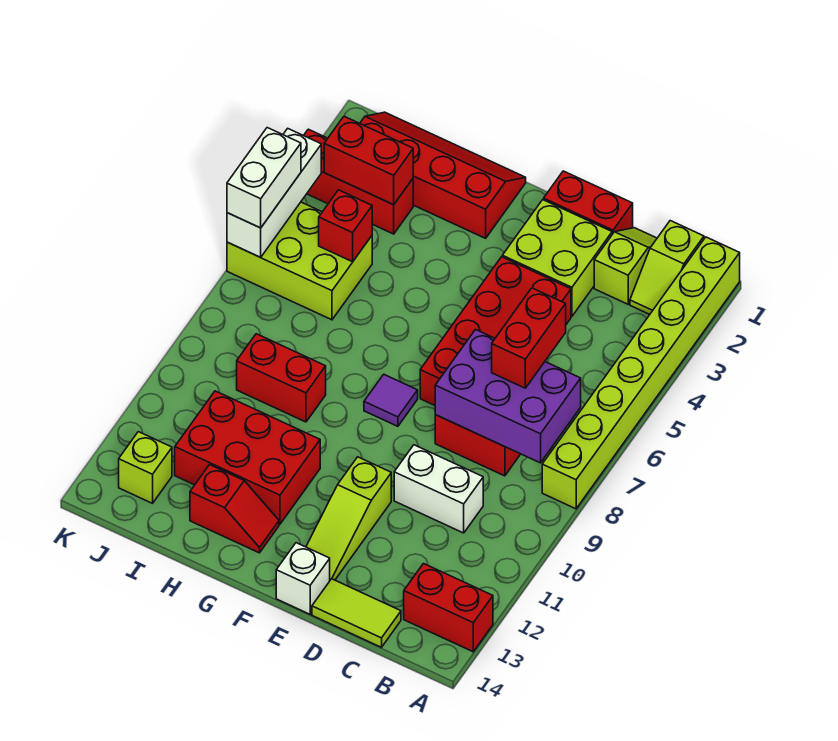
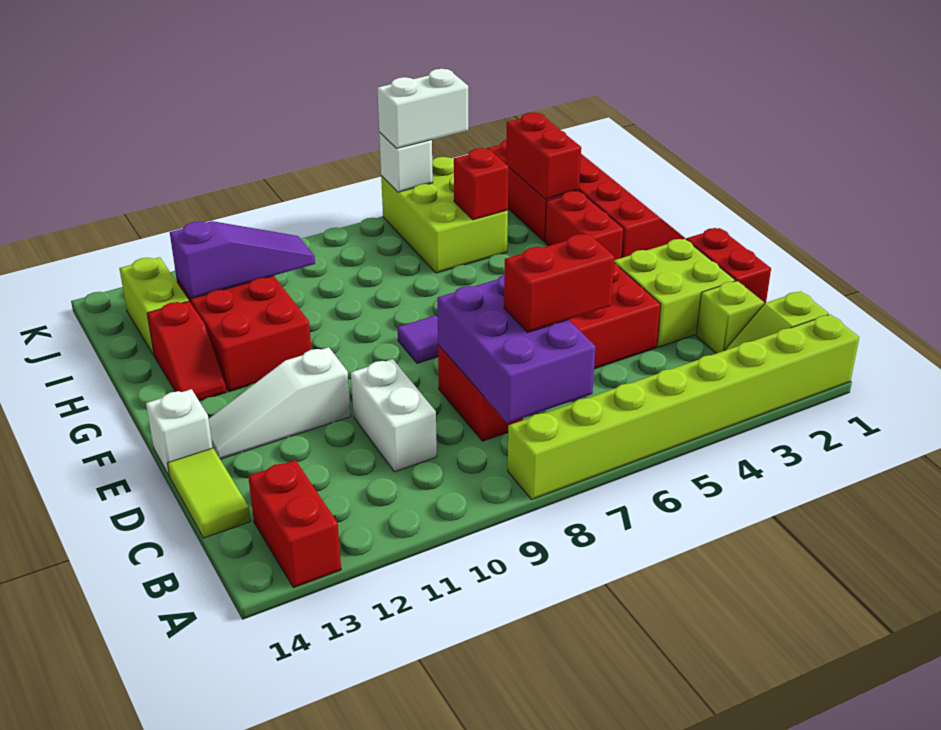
lime slope E11:E13 level 1 top 11 -> white slope E11:E13 level 1 top 11
red brick H9:I9 level 1 -> red brick G3:H3 level 1
none -> purple slope I10:I12 level 2 top 12
lime brick J13 level 1 -> lime brick I13:J13 level 1
white brick K4:K6 level 2 -> white brick K6 level 2

